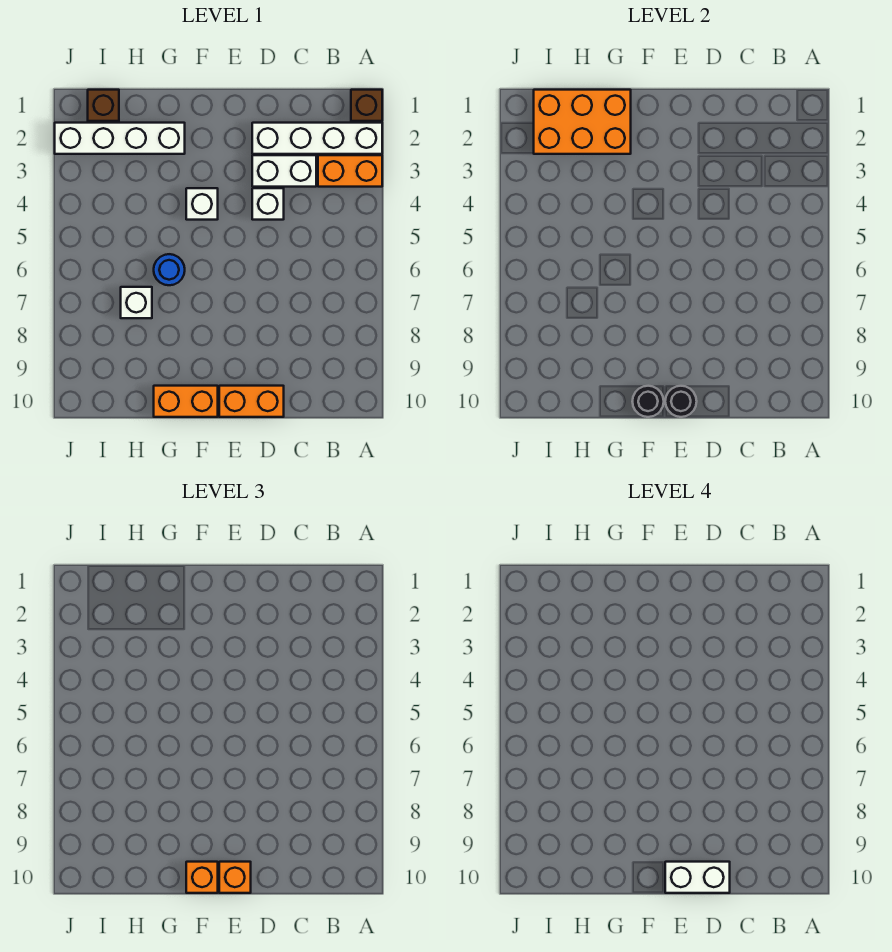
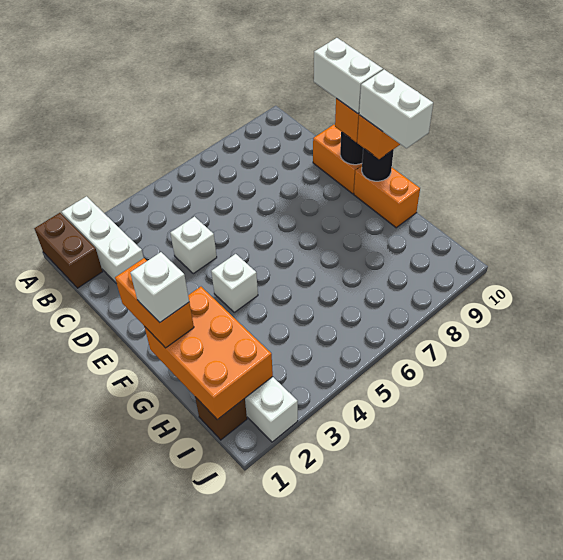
brown brick A1 level 1 -> brown brick A1:B1 level 1
white brick A2:D2 level 1 -> white brick A2:C2 level 1
orange brick A3:B3 level 1 -> orange brick F1:G1 level 3
white brick C3:D3 level 1 -> white brick F10:G10 level 4
blue round brick G6 level 1 -> none
white brick H7 level 1 -> white brick G1 level 4

